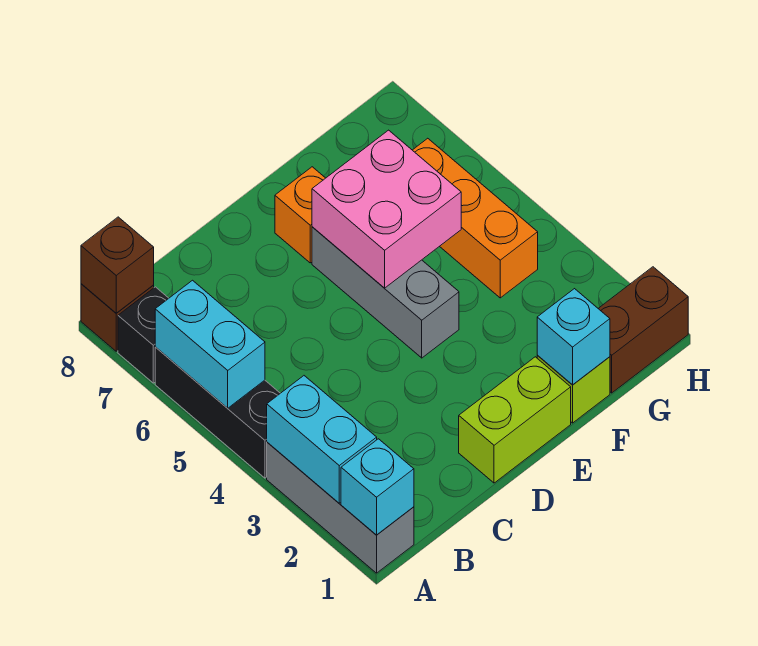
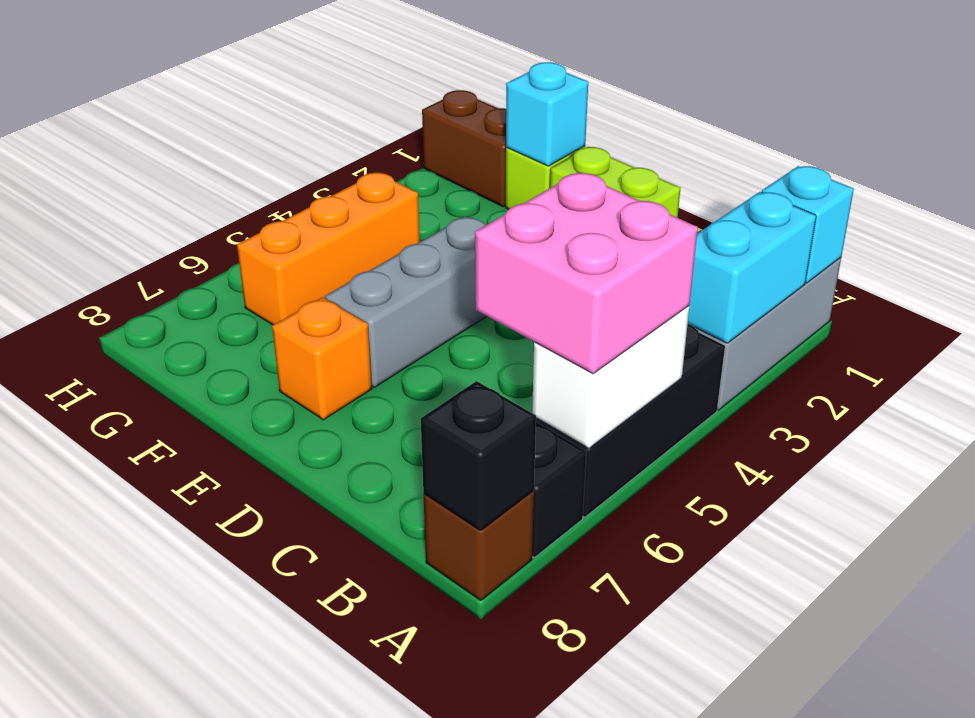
cyan brick A5:A6 level 2 -> white brick A5:A6 level 2
brown brick A8 level 2 -> black brick A8 level 2
pink brick E5:F6 level 2 -> pink brick A5:B6 level 3

